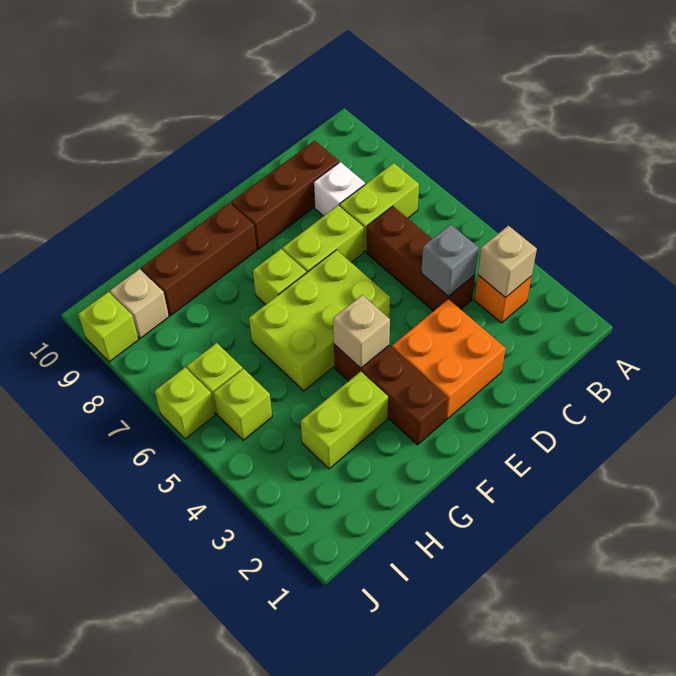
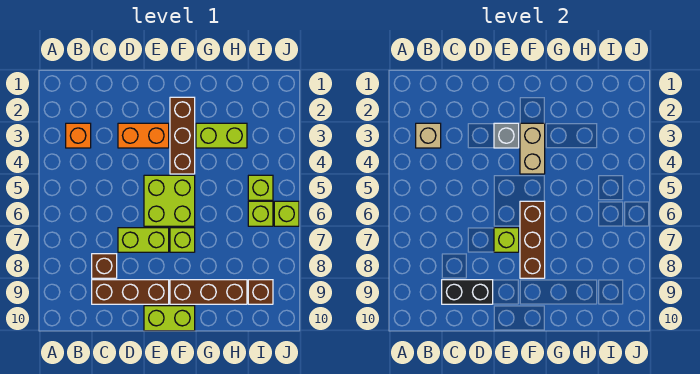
lime brick B7:C7 level 1 -> lime brick E10:F10 level 1
brown brick C4:C6 level 1 -> brown brick F6:F8 level 2
grey brick C4 level 2 -> grey brick E3 level 2
white brick C8 level 1 -> brown brick C8 level 1
none -> black brick C9:D9 level 2
orange brick D2:E3 level 1 -> orange brick D3:E3 level 1
lime brick E5:G6 level 1 -> lime brick E5:F6 level 1
tan brick F4 level 2 -> tan brick F3:F4 level 2
tan brick I9 level 1 -> brown brick I9 level 1
lime brick J9 level 1 -> lime brick E7 level 2

